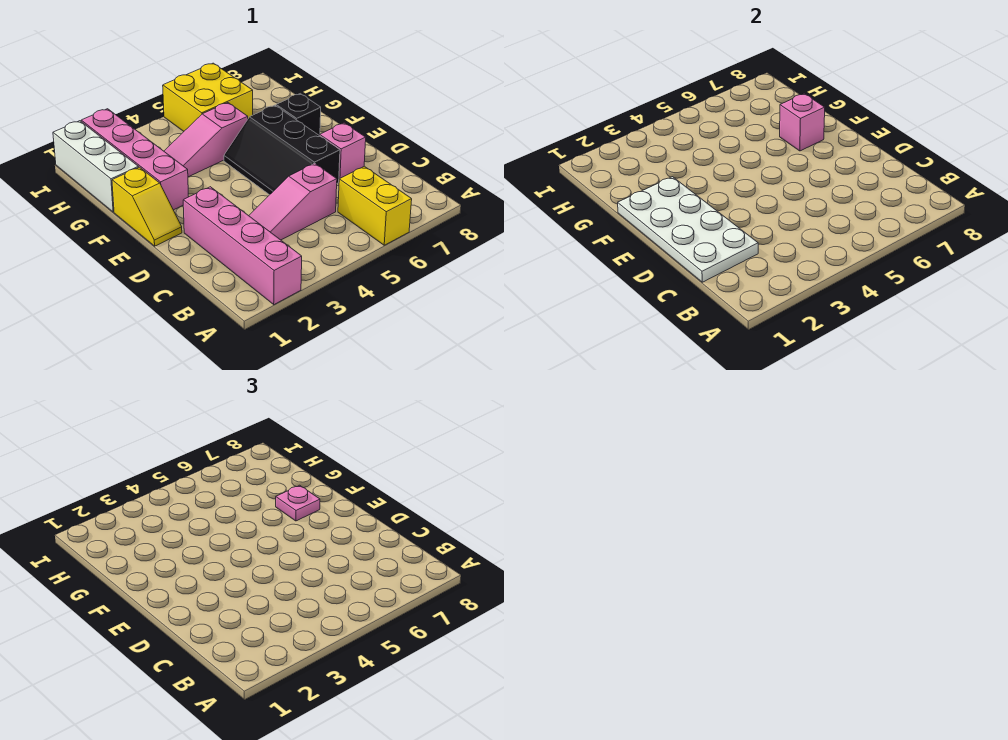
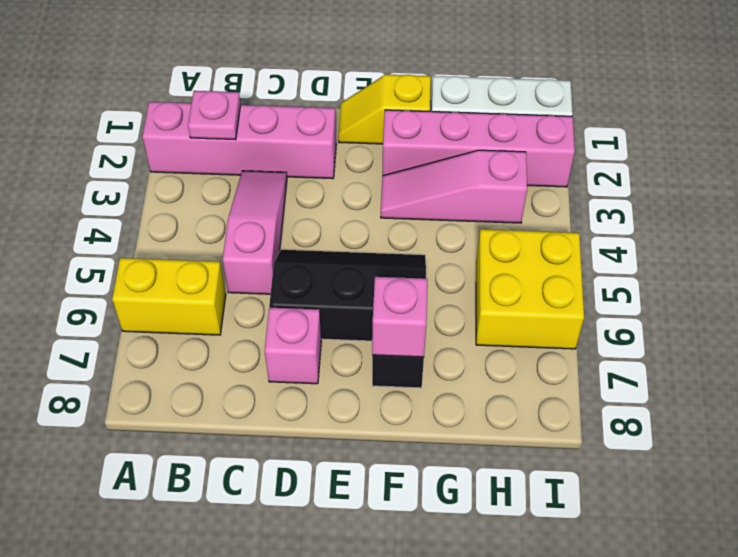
white plate C1:F2 level 2 -> none
pink plate F7 level 3 -> pink plate B2 level 2
pink slope G3:G5 level 1 top 5 -> pink slope F3:H3 level 1 top H

